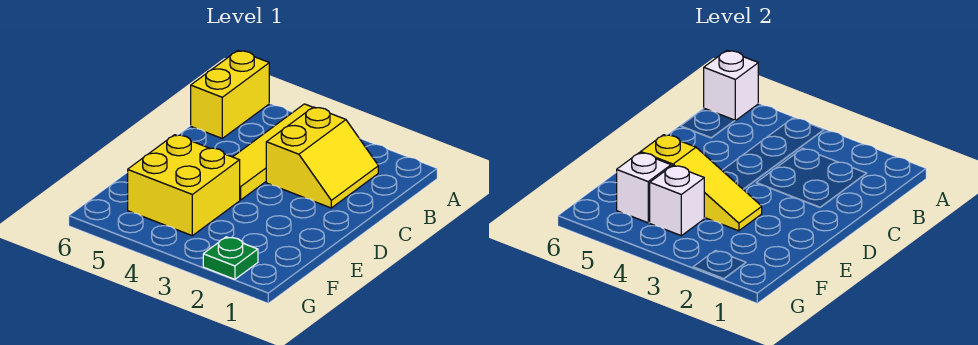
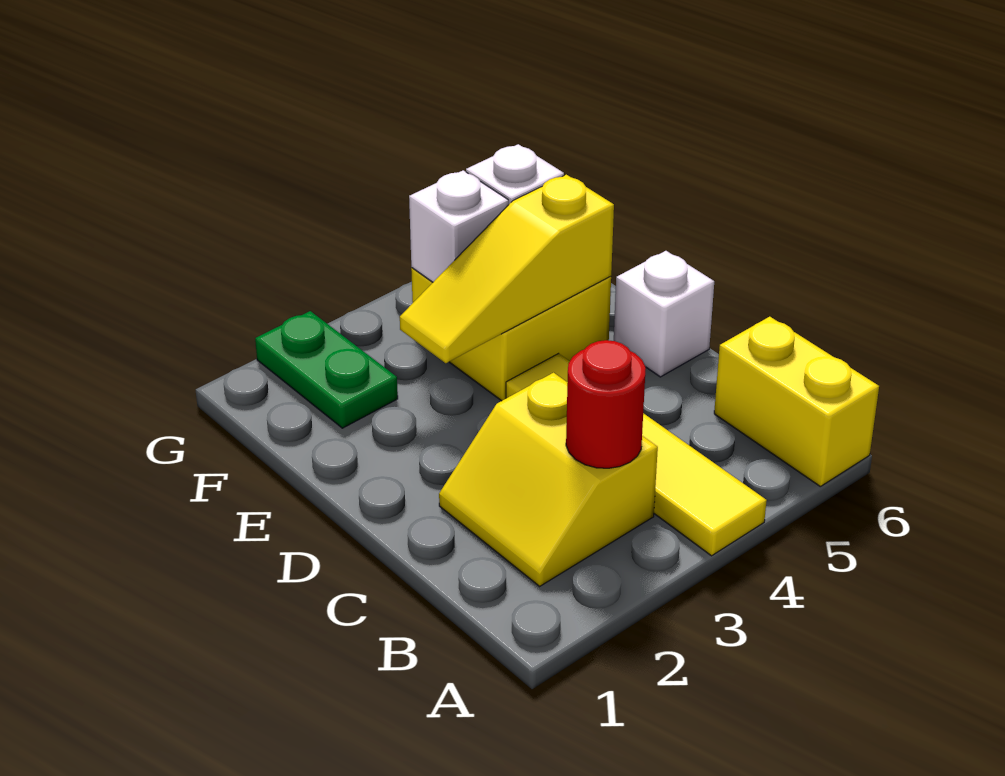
white brick A6 level 2 -> white brick D6 level 1
none -> red round brick B3 level 2
green plate G2 level 1 -> green plate F2:G2 level 1

